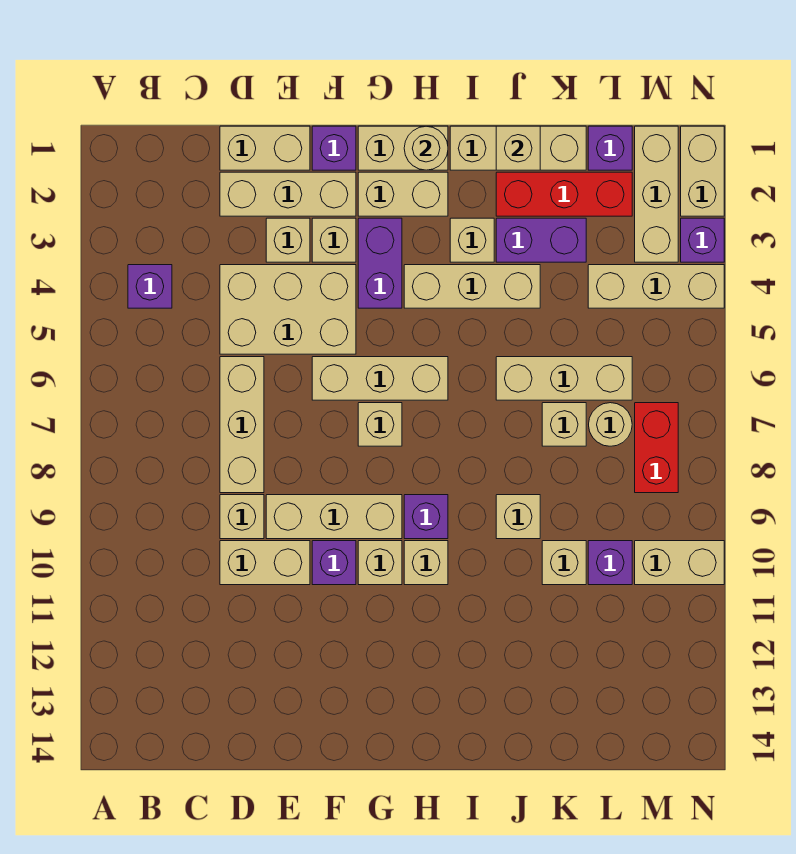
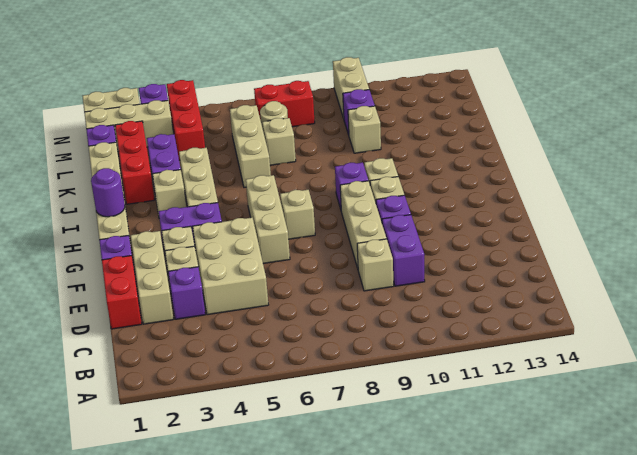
purple brick B4 level 1 -> purple brick D3 level 1
tan brick D1:E1 level 1 -> red brick D1:E1 level 1
tan brick D6:D8 level 1 -> none
tan brick D10:E10 level 1 -> purple brick D10:E10 level 1
tan brick G2:H2 level 1 -> none
tan round brick H1 level 2 -> purple round brick H1 level 2
tan brick J1 level 2 -> none
tan brick J9 level 1 -> none
tan brick L4:N4 level 1 -> red brick L4:N4 level 1

